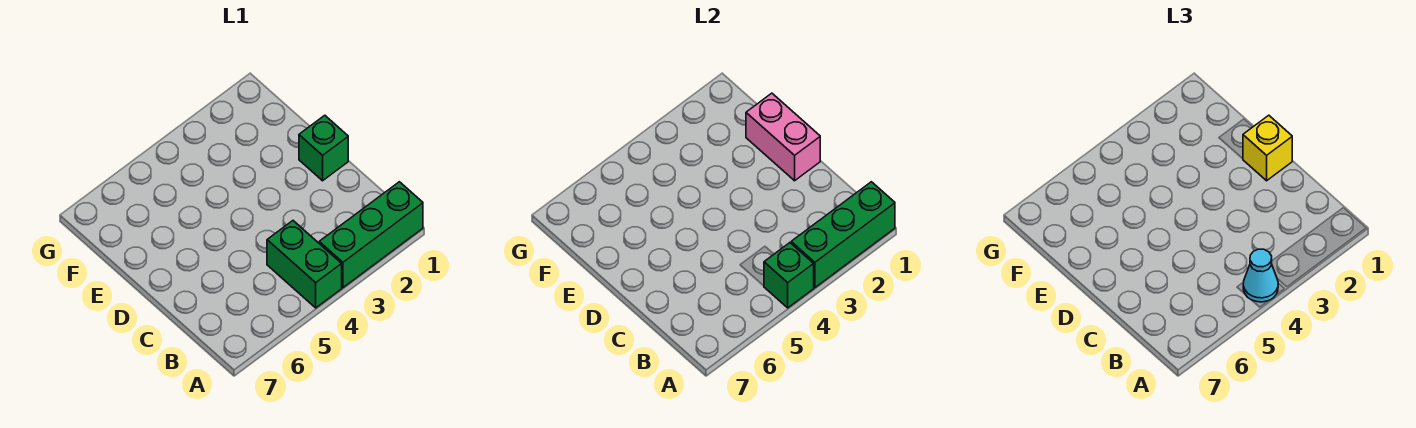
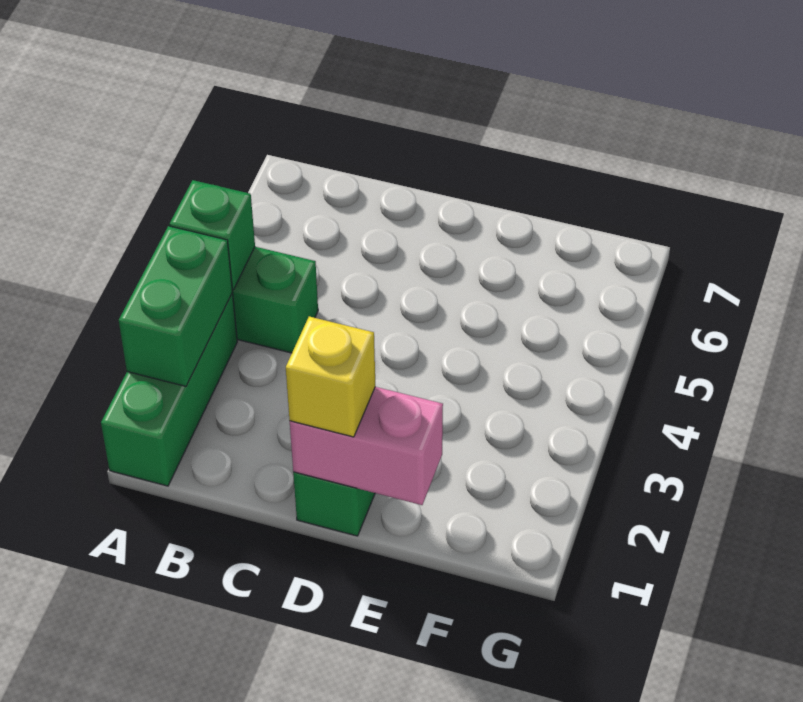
green brick A1:A3 level 2 -> green brick A2:A3 level 2
cyan cone A4 level 3 -> none

